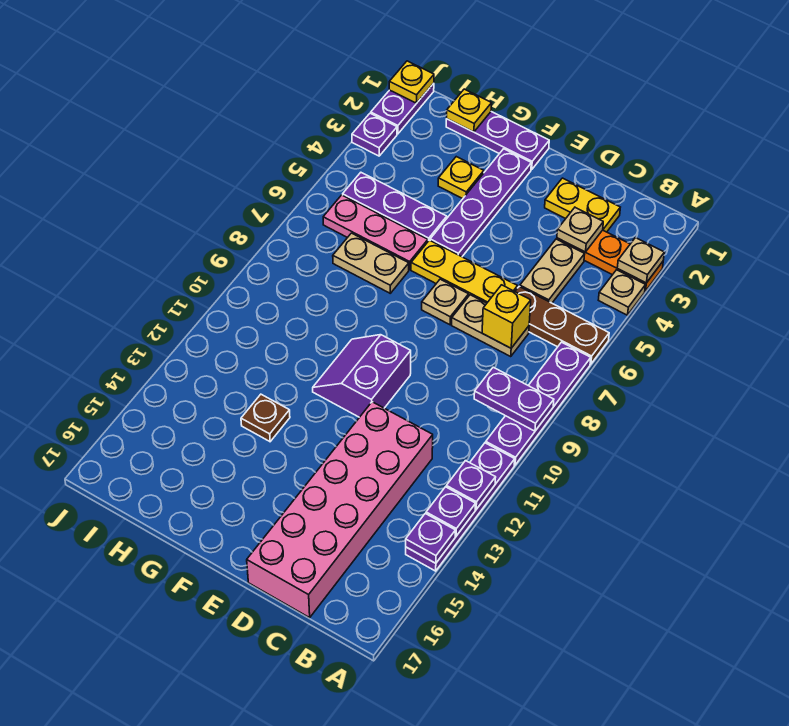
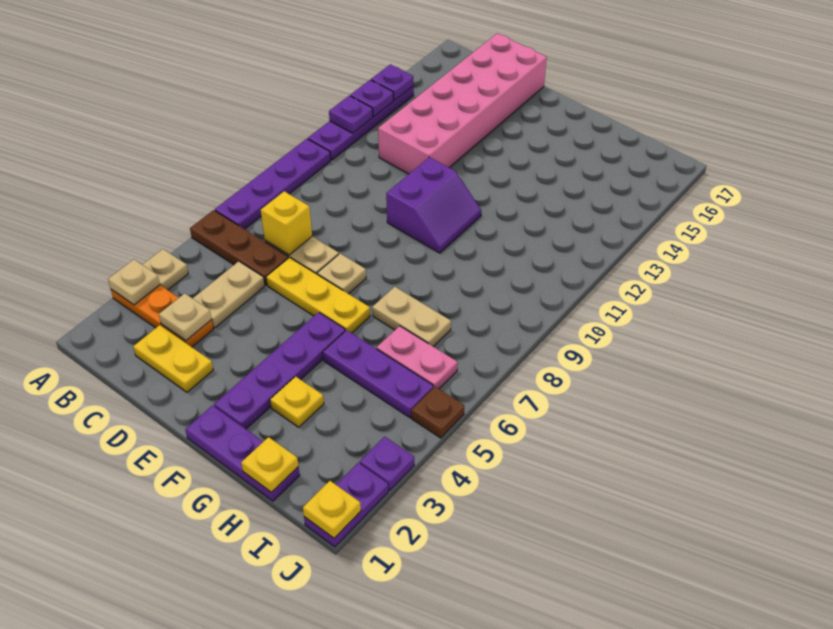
purple plate A9:B9 level 2 -> none
pink plate G6:I6 level 1 -> pink plate H6:I6 level 1
brown plate G13 level 1 -> brown plate J5 level 1

